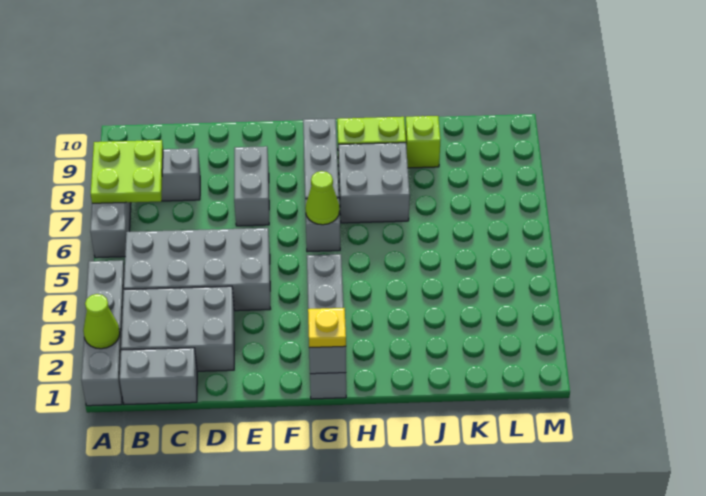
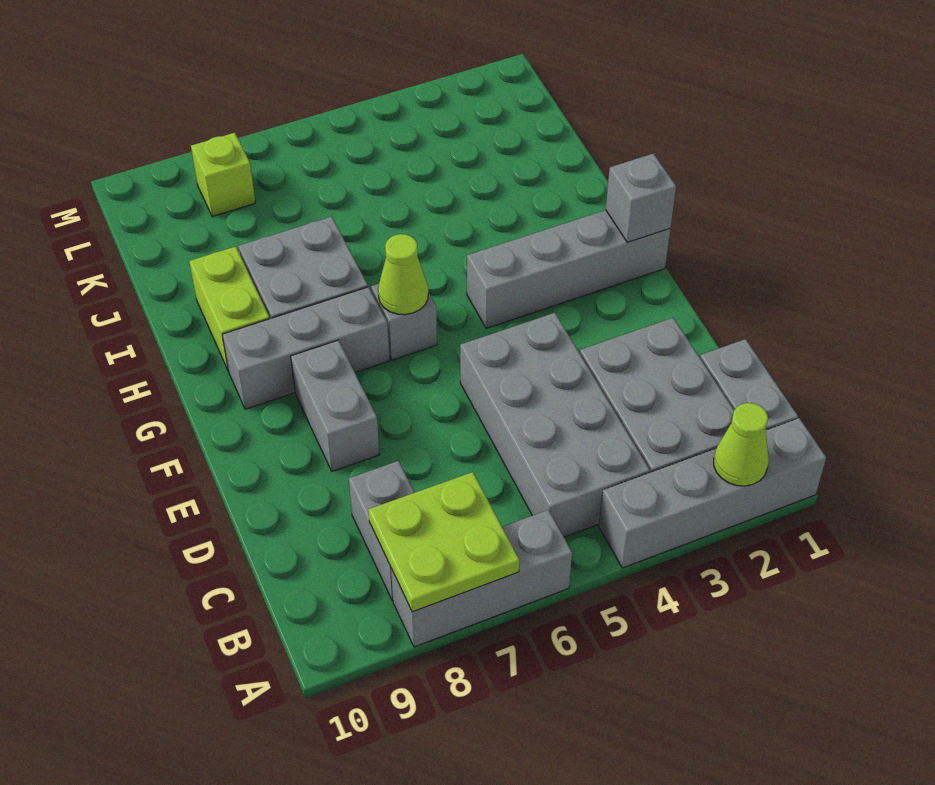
grey brick E7:E8 level 1 -> grey brick E8:F8 level 1
yellow plate G1 level 3 -> none
lime brick J9 level 1 -> lime brick L8 level 1

